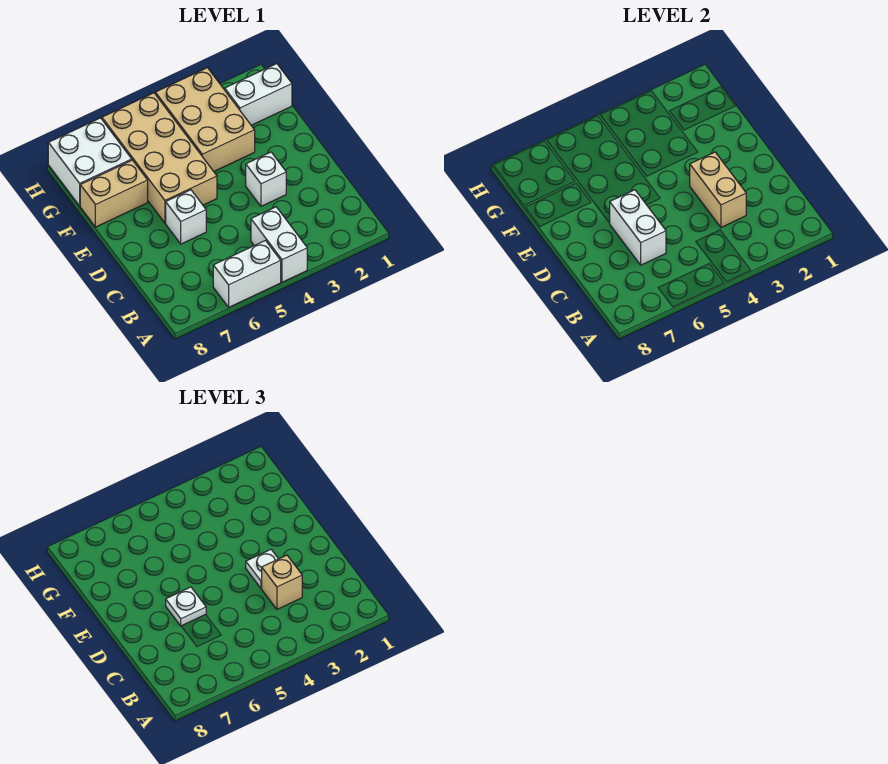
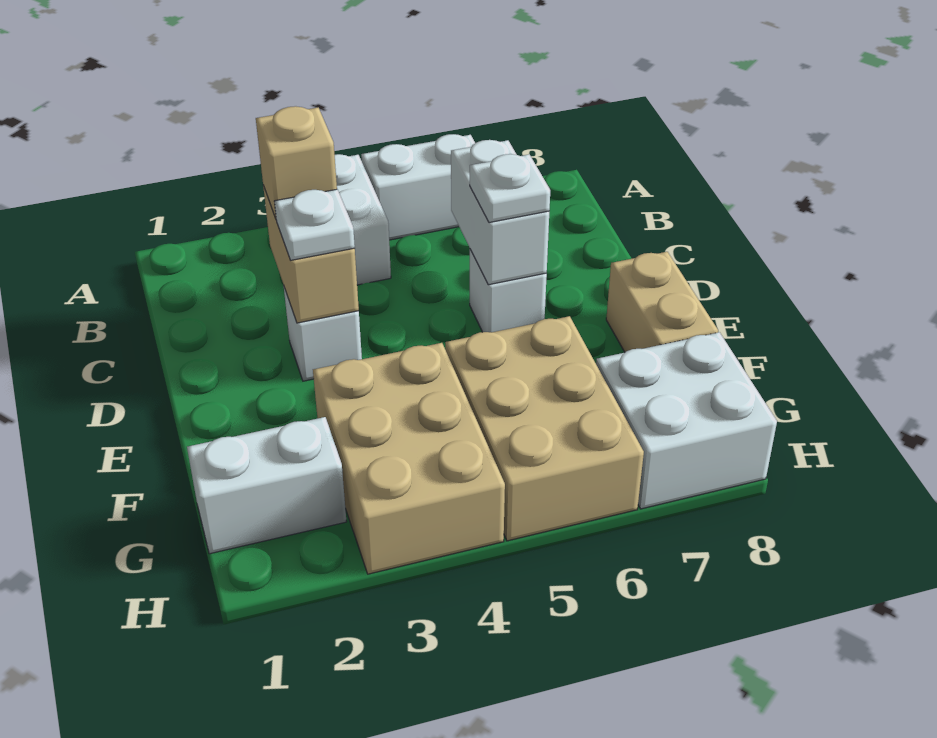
tan brick E5:H6 level 1 -> tan brick F5:H6 level 1
tan brick F7:F8 level 1 -> tan brick E8:F8 level 1

